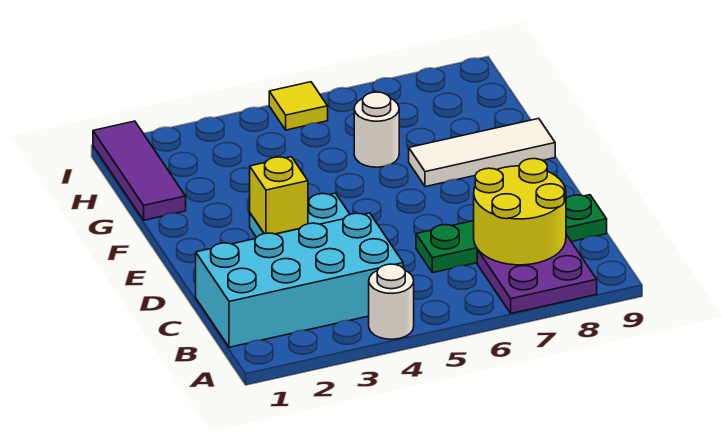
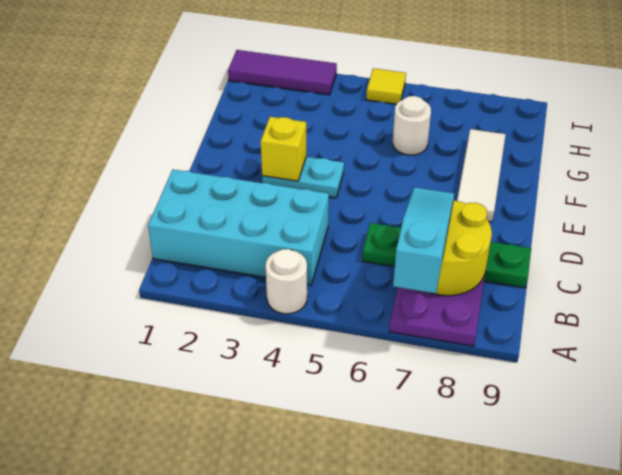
none -> cyan slope A7:C7 level 3 top A
white tile F7:F9 level 1 -> white tile E8:G8 level 1
purple tile G1:I1 level 1 -> purple tile I1:I3 level 1

